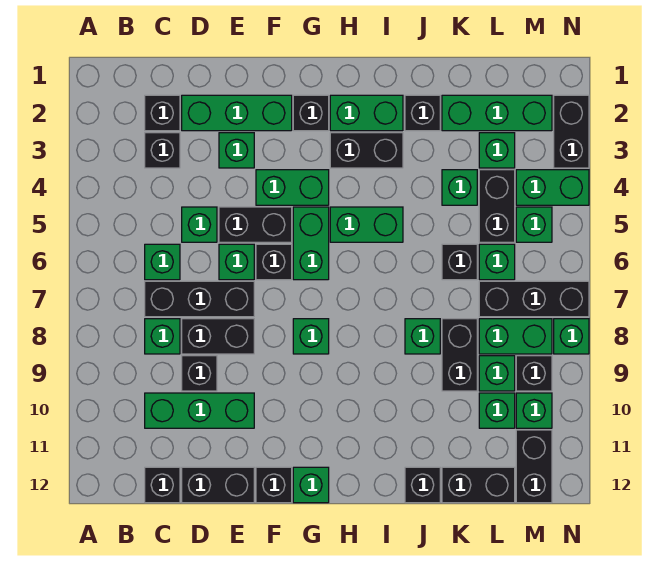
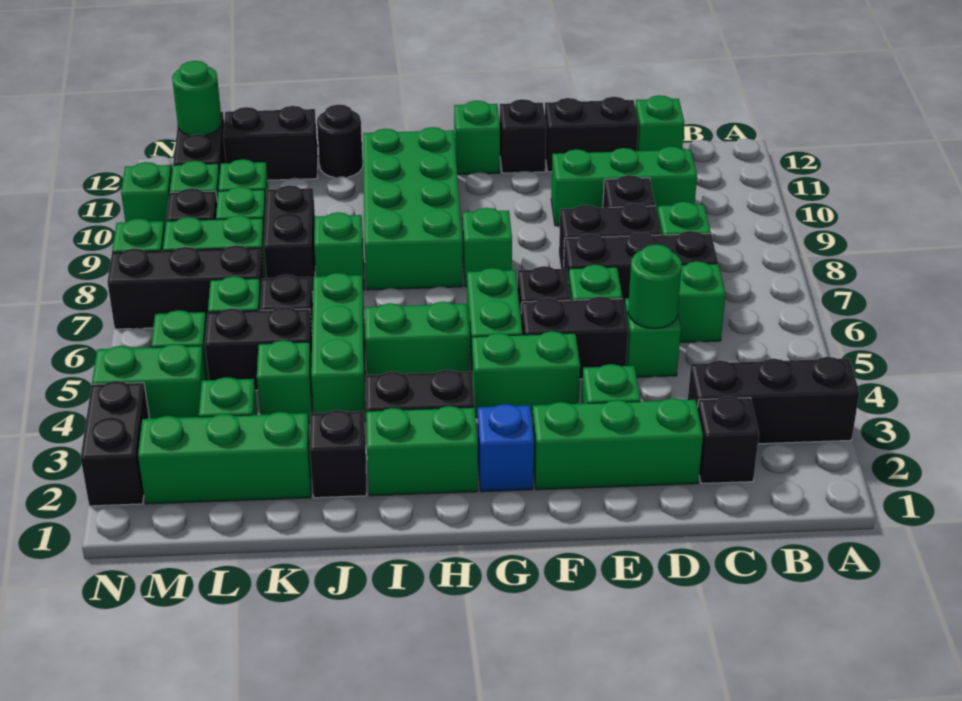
black brick C3 level 1 -> black brick A3:C3 level 1
black brick C12 level 1 -> green brick C12 level 1
none -> green round brick D5 level 2
black brick G2 level 1 -> blue brick G2 level 1
none -> green brick H8:I11 level 1
none -> green brick J4:J6 level 1
black brick J12 level 1 -> black round brick J12 level 1
black brick L4:L5 level 1 -> black brick K5:L5 level 1
none -> green round brick M12 level 2
none -> green brick N10 level 1

